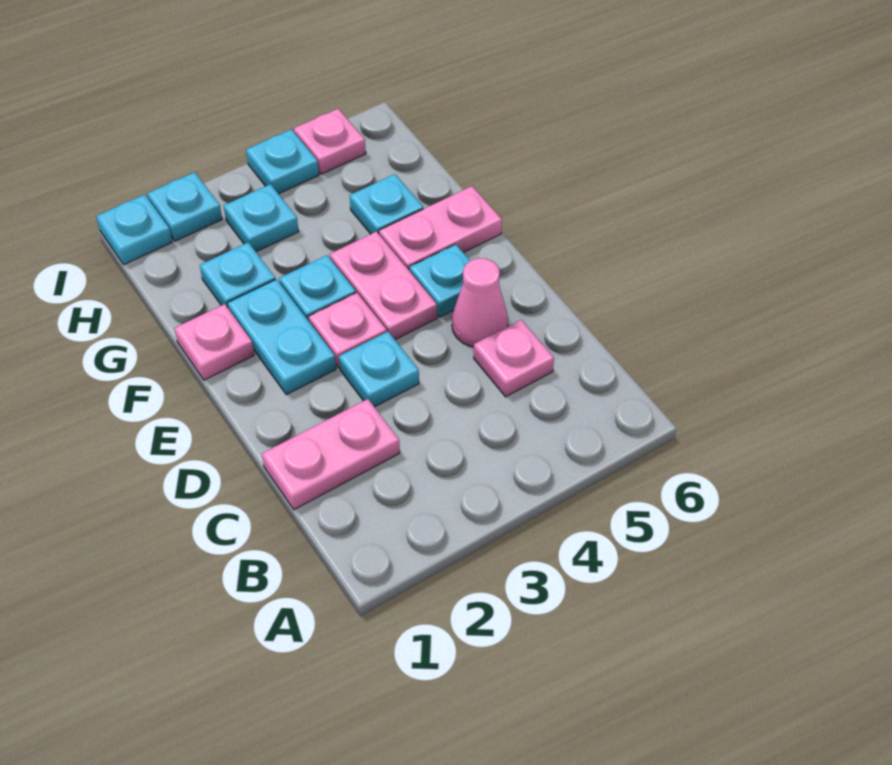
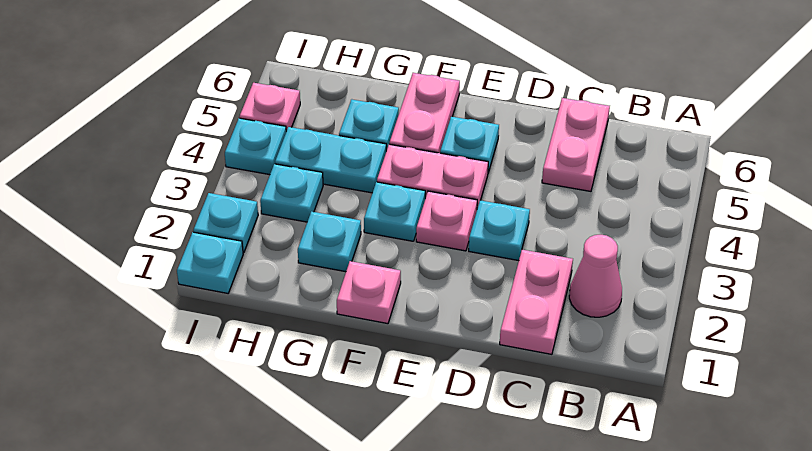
pink plate C5 level 1 -> pink plate C5:C6 level 1
pink cone D5 level 1 -> pink cone B2 level 1
cyan plate E2:F2 level 1 -> cyan plate G4:H4 level 1

